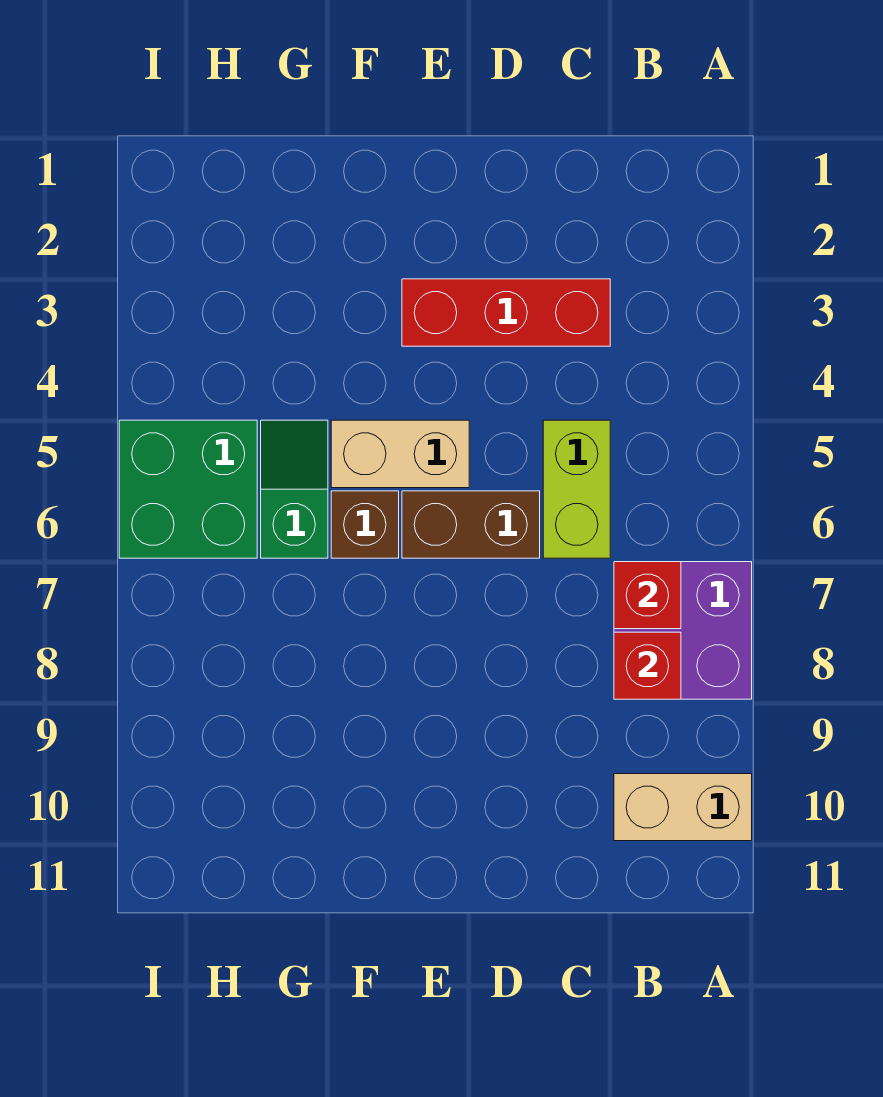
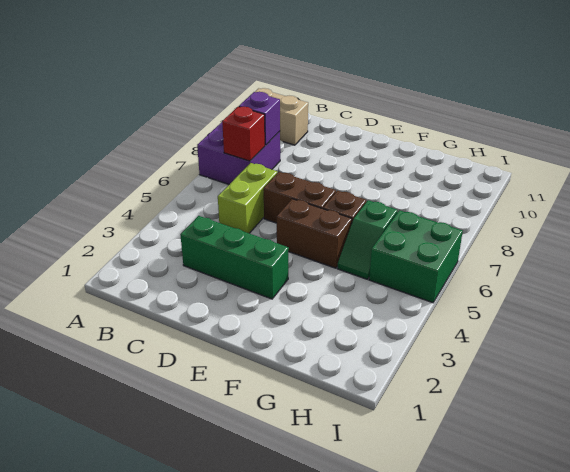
red brick B8 level 2 -> purple brick B8 level 2
red brick C3:E3 level 1 -> green brick C3:E3 level 1
tan brick E5:F5 level 1 -> brown brick E5:F5 level 1

